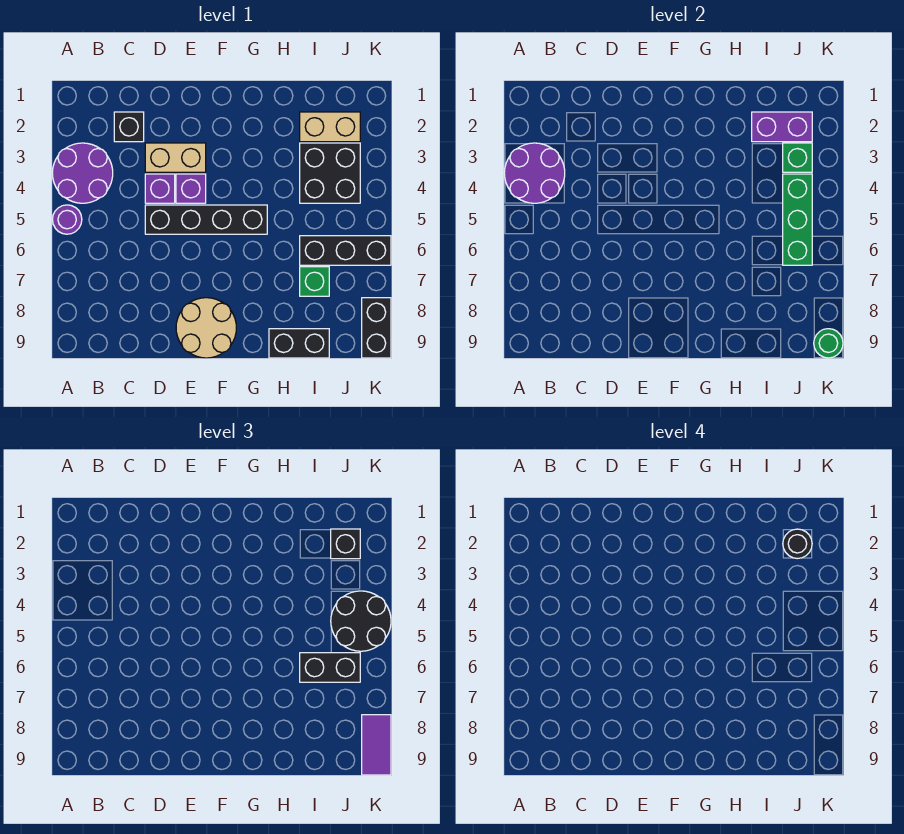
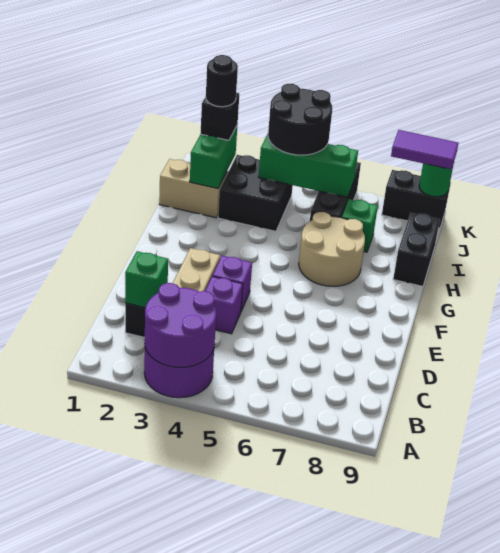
purple round brick A5 level 1 -> none
black brick D5:G5 level 1 -> none
tan round brick E8:F9 level 1 -> tan round brick G6:H7 level 1
tan brick I2:J2 level 1 -> tan brick I1:I2 level 1
purple brick I2:J2 level 2 -> green brick I2:J2 level 2
black brick I6:J6 level 3 -> none
green brick J3 level 2 -> green brick C2 level 2

